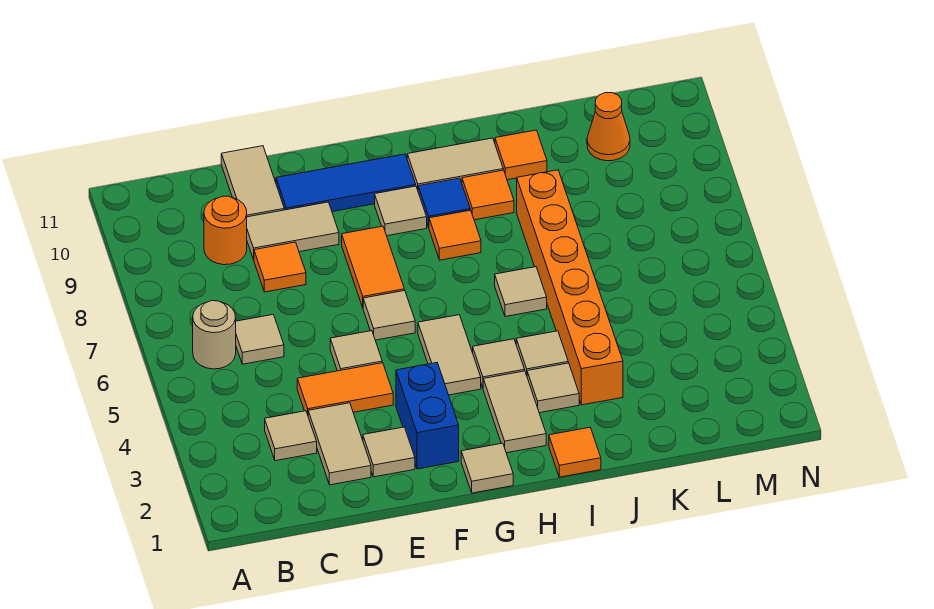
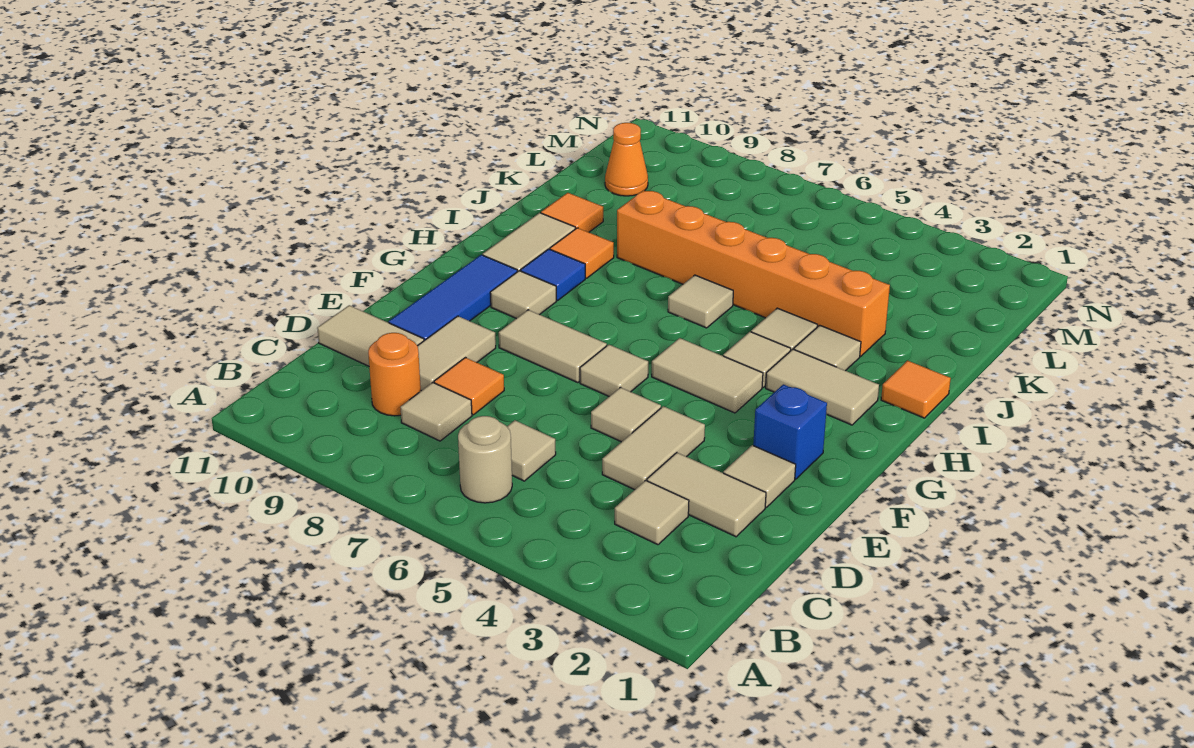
orange tile D4:E4 level 1 -> tan tile D4:E4 level 1
blue brick F2:F3 level 1 -> blue brick F2 level 1
orange tile F7:F8 level 1 -> tan tile F7:F8 level 1
tan tile G1 level 1 -> tan tile C8 level 1
orange tile H8 level 1 -> none

